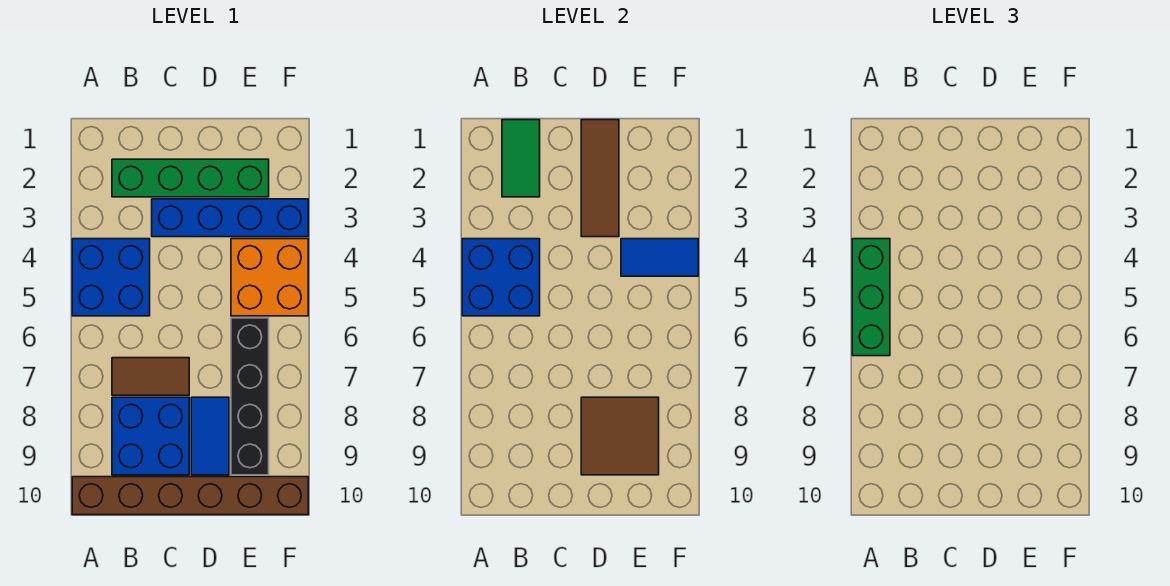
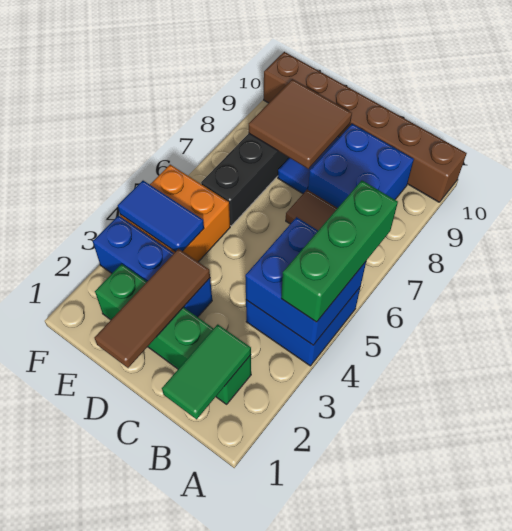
blue brick C3:F3 level 1 -> blue brick D3:F3 level 1

